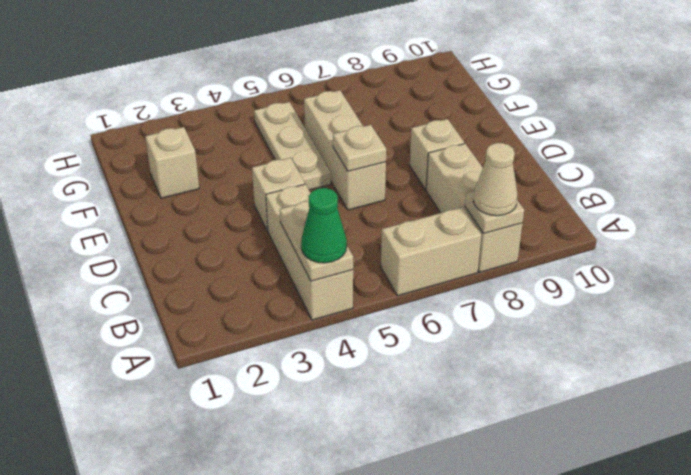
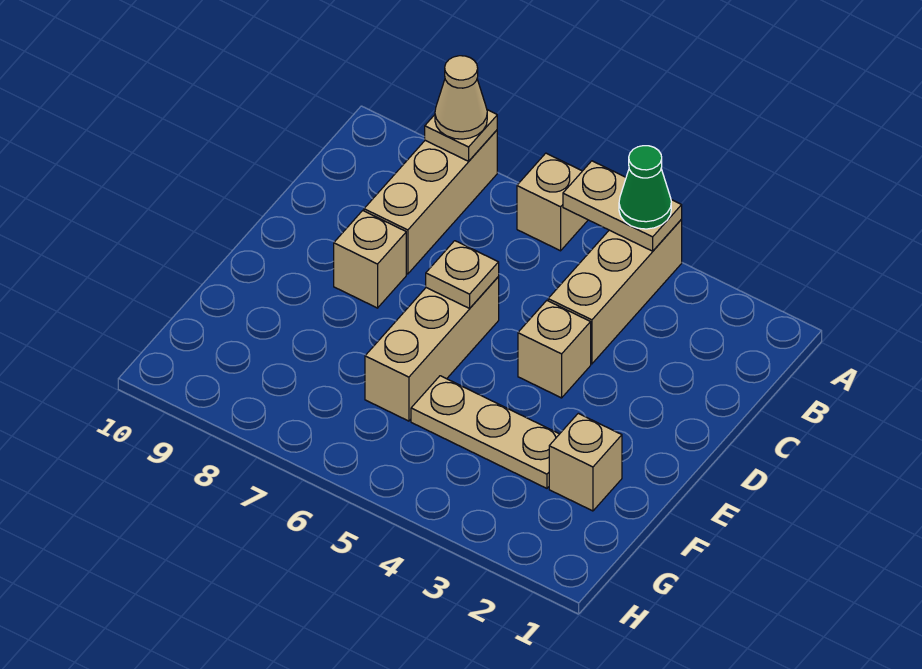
tan plate A4:B4 level 2 -> tan plate A4:A5 level 2
tan brick A6:A7 level 1 -> tan brick A6 level 1
tan plate E5:G5 level 1 -> tan plate F3:F5 level 1

